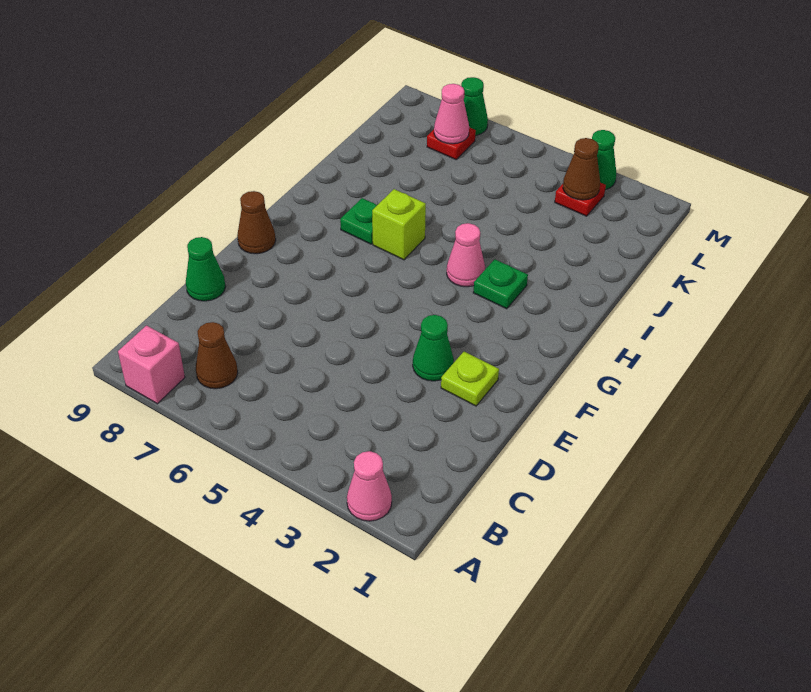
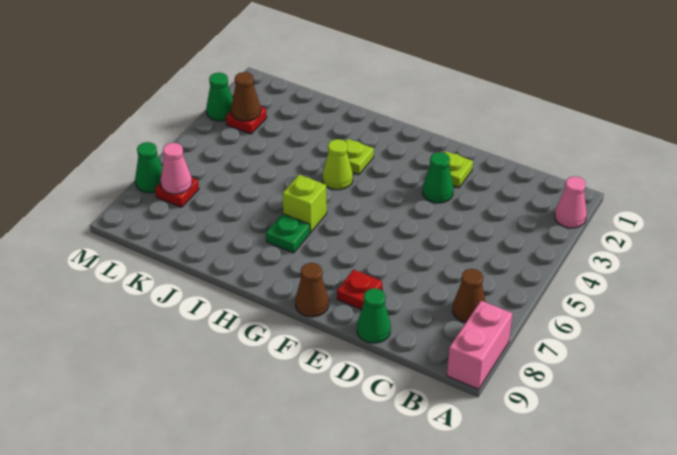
pink brick A8 level 1 -> pink brick A8:A9 level 1
none -> red plate E8 level 1
green plate H3 level 1 -> lime plate H3 level 1
pink cone H4 level 1 -> lime cone H4 level 1

